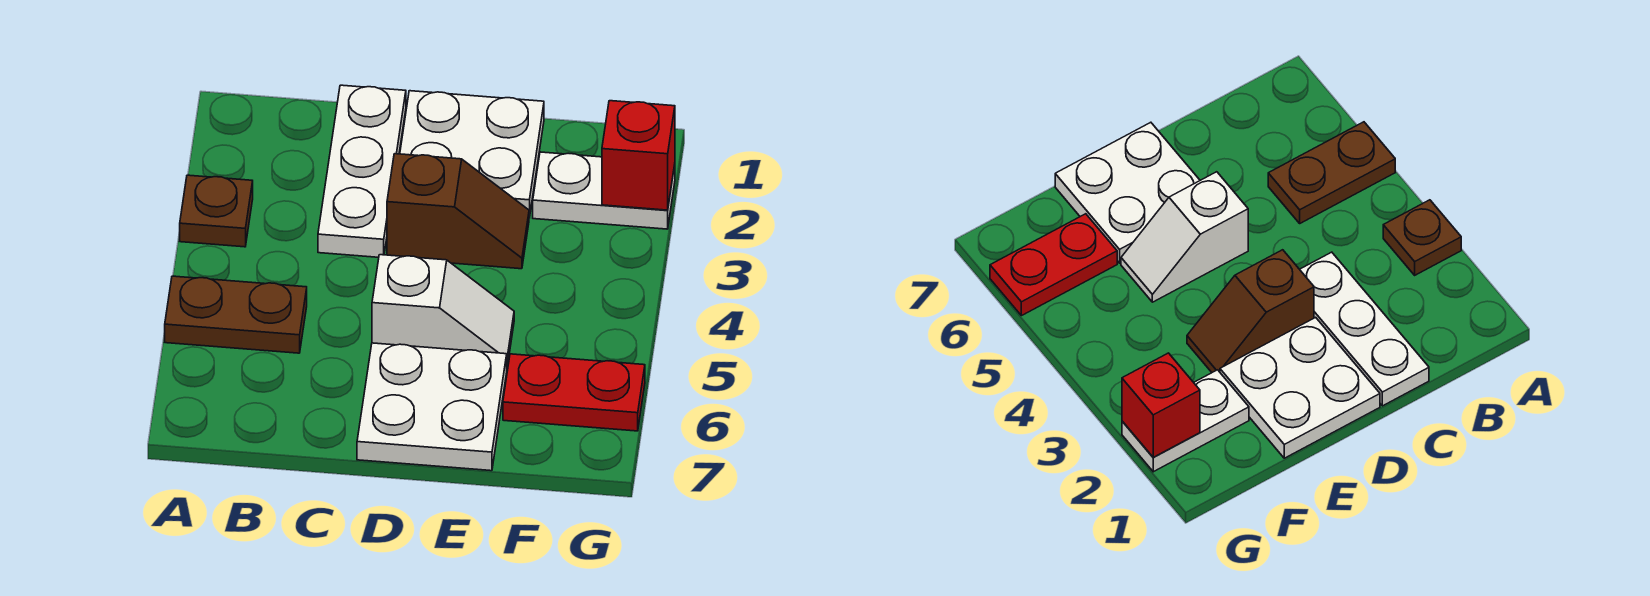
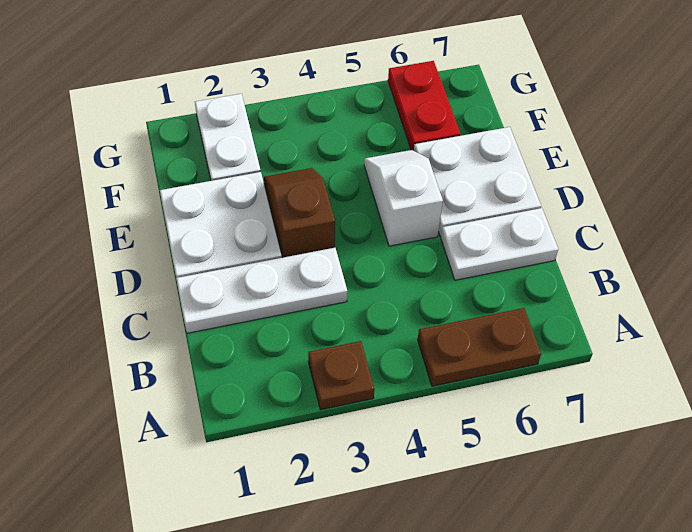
brown plate A5:B5 level 1 -> brown plate A5:A6 level 1
none -> white plate C6:C7 level 1
red brick G2 level 2 -> none

